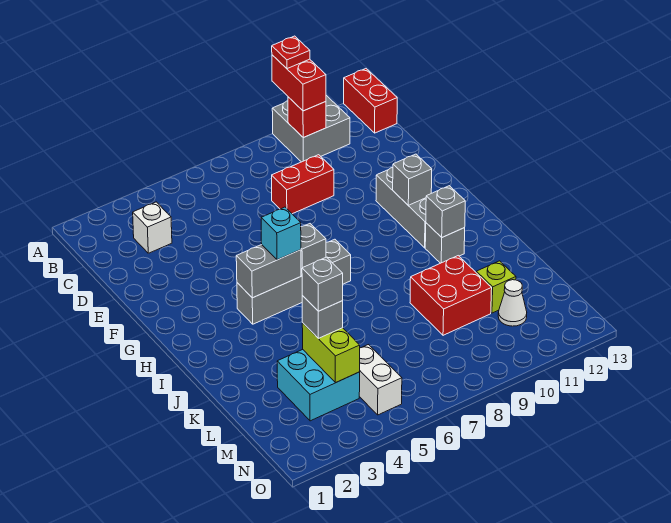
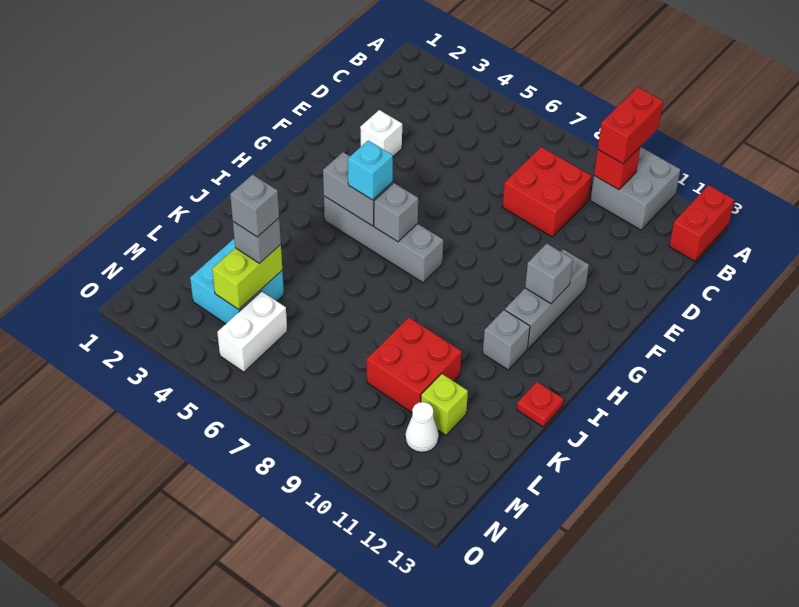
red plate A10 level 4 -> red plate J13 level 1
white brick C3 level 1 -> white brick E3 level 1
red brick D8:D9 level 1 -> red brick C8:D9 level 1
grey brick I11 level 2 -> none

